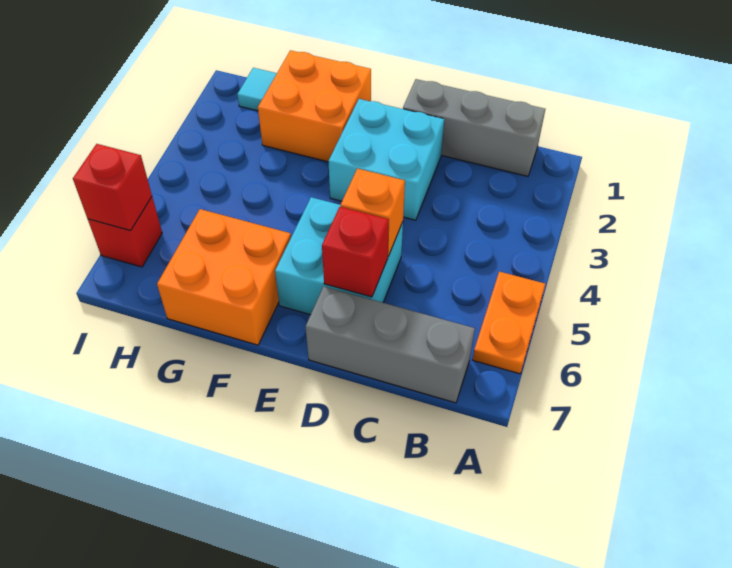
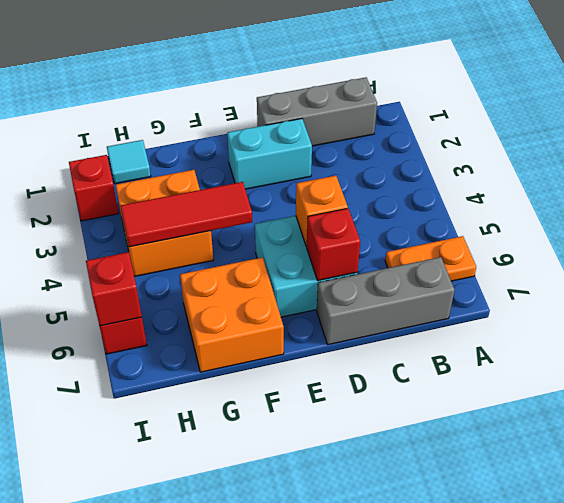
orange plate A5:A6 level 1 -> orange plate A6:B6 level 1
cyan brick D2:E3 level 1 -> cyan brick D2:E2 level 1
orange brick F1:G2 level 1 -> orange brick G3:H4 level 1
none -> red tile F4:H4 level 2
none -> red brick I2 level 1

